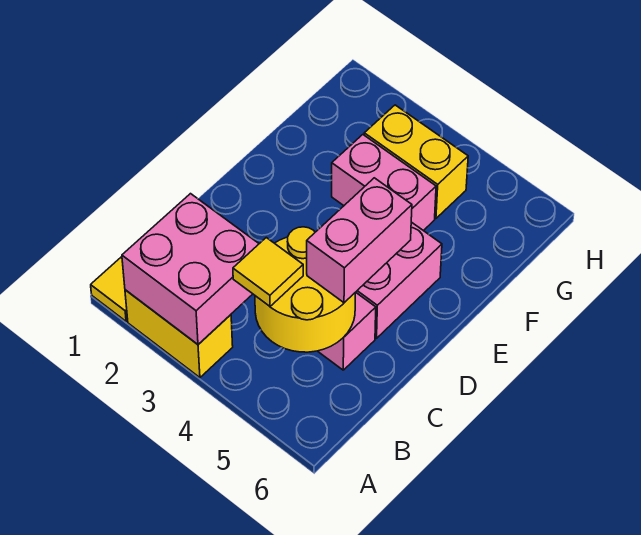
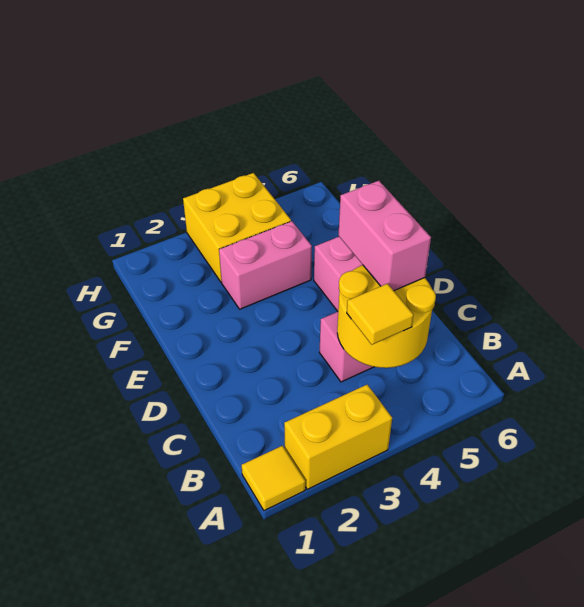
pink brick A2:B3 level 2 -> none
yellow brick G3:G4 level 1 -> yellow brick G3:H4 level 1

